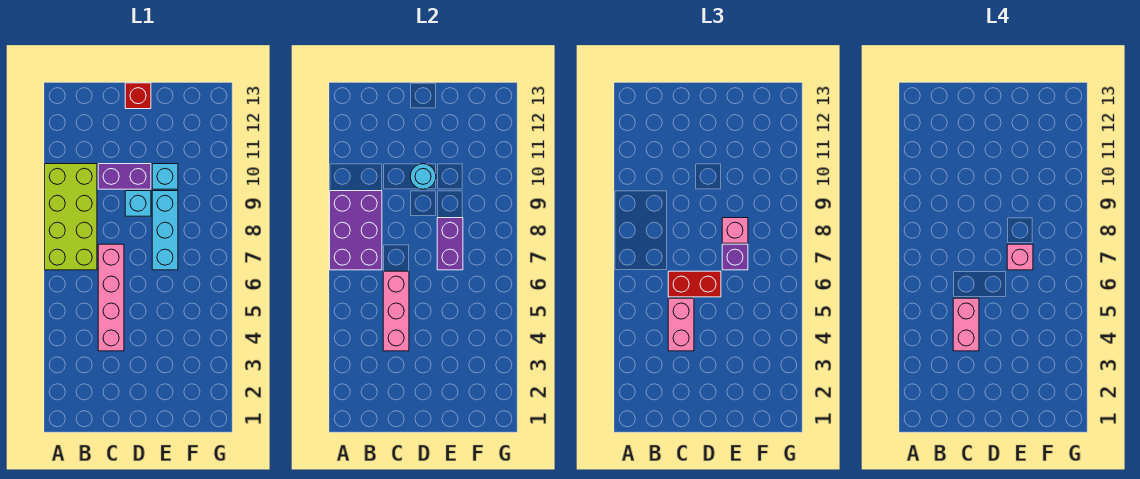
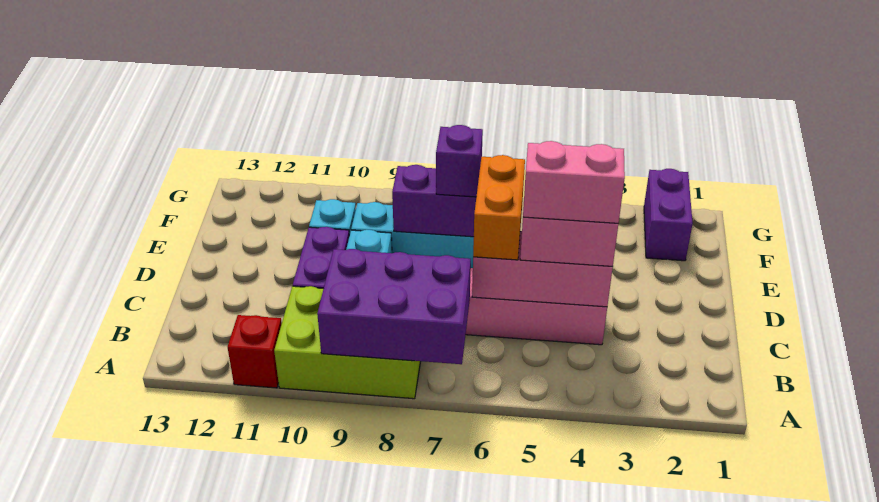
lime brick A7:B10 level 1 -> lime brick A8:B10 level 1
red brick C6:D6 level 3 -> orange brick C6:D6 level 3
cyan round brick D10 level 2 -> none
red brick D13 level 1 -> red brick A11 level 1
pink brick E7 level 4 -> none
pink brick E8 level 3 -> none
none -> purple brick F2:G2 level 1

